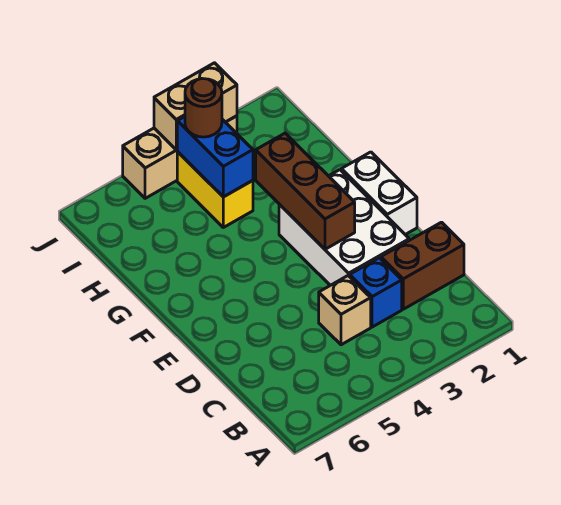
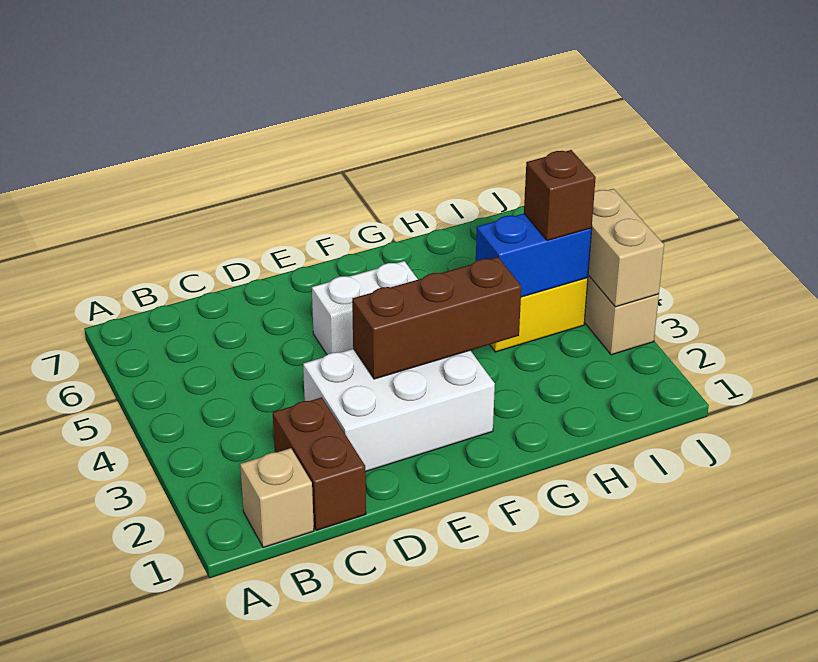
blue brick C3 level 1 -> none
tan brick C4 level 1 -> tan brick B1 level 1
white brick E1:F1 level 1 -> white brick E5:F5 level 1
brown round brick I4 level 3 -> brown brick I4 level 3

